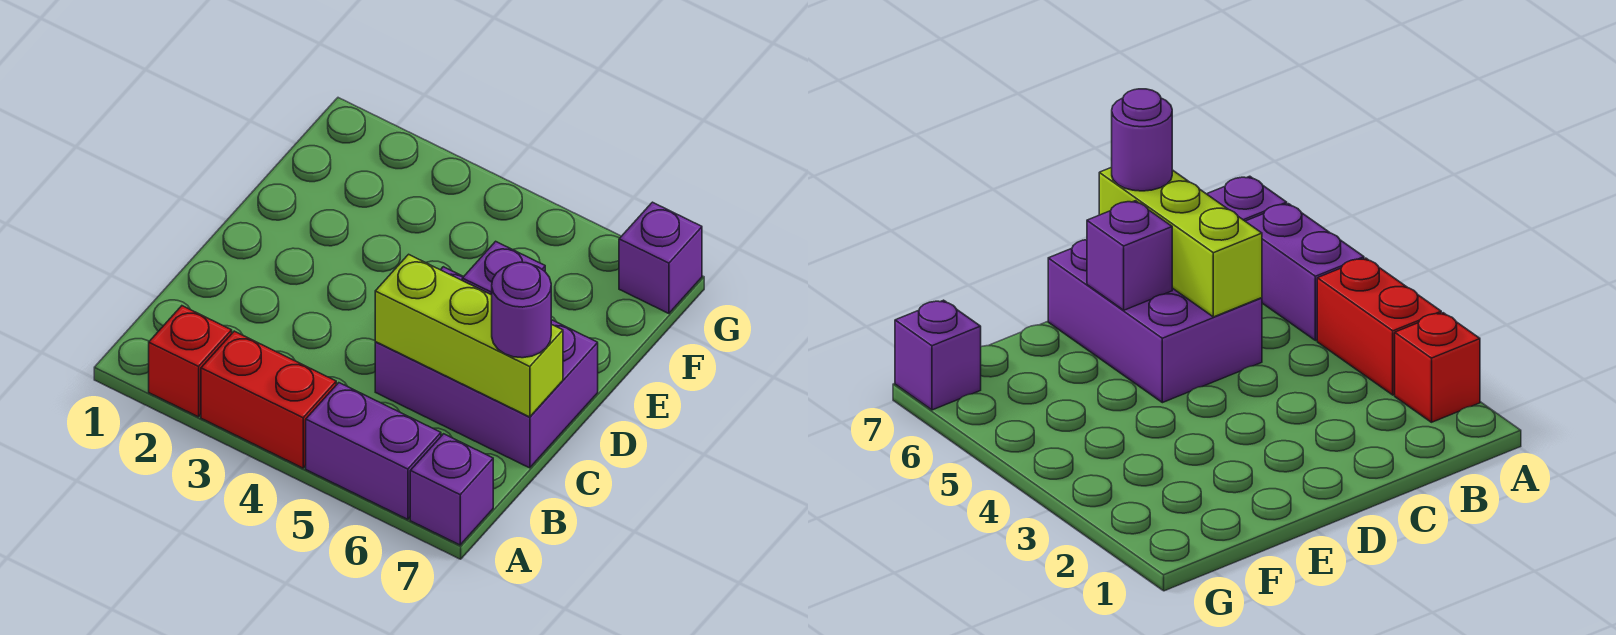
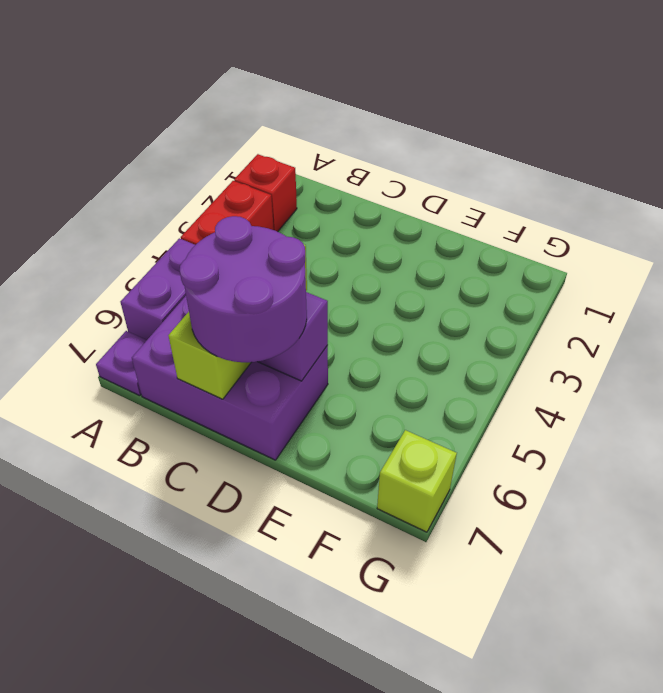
purple brick A7 level 1 -> purple plate A7 level 1
purple brick C5:D7 level 1 -> purple brick B6:D7 level 1
purple round brick C7 level 3 -> purple round brick C6:D7 level 3
purple brick G7 level 1 -> lime brick G7 level 1

